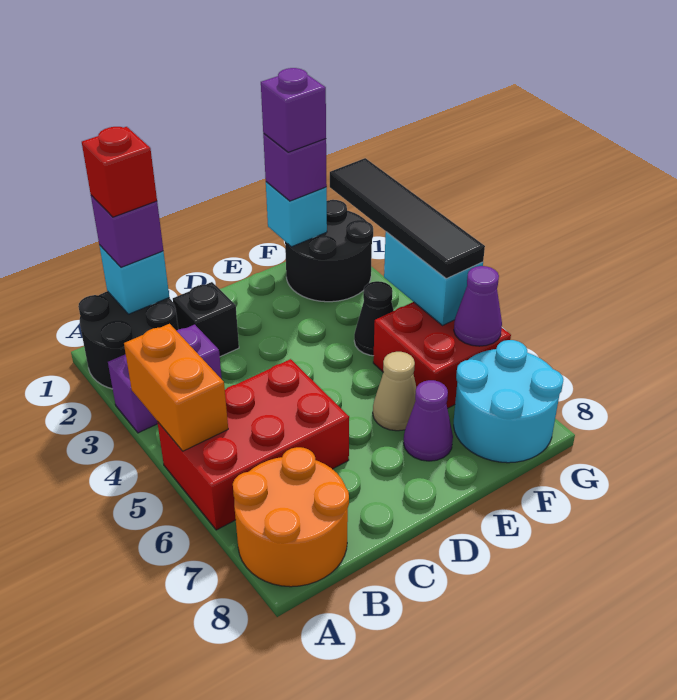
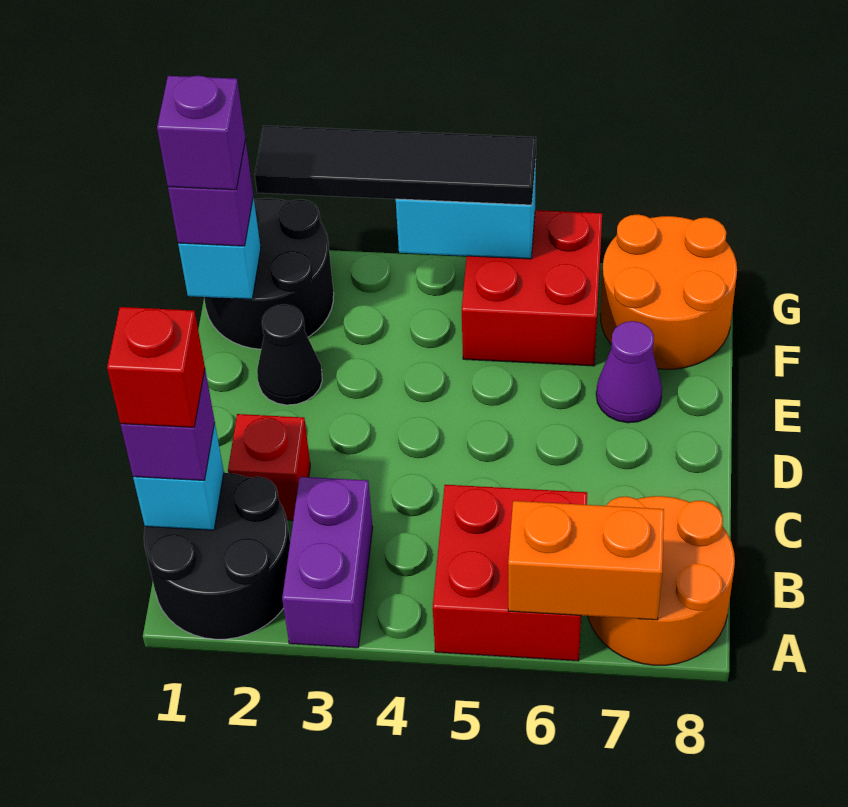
orange brick A4:A5 level 2 -> orange brick A6:A7 level 2
red brick A5:C6 level 1 -> red brick A5:B6 level 1
black brick C2 level 1 -> red brick C2 level 1
tan cone E6 level 1 -> none
black cone F4 level 1 -> black cone E2 level 1
cyan round brick F7:G8 level 1 -> orange round brick F7:G8 level 1
purple cone G6 level 2 -> none

